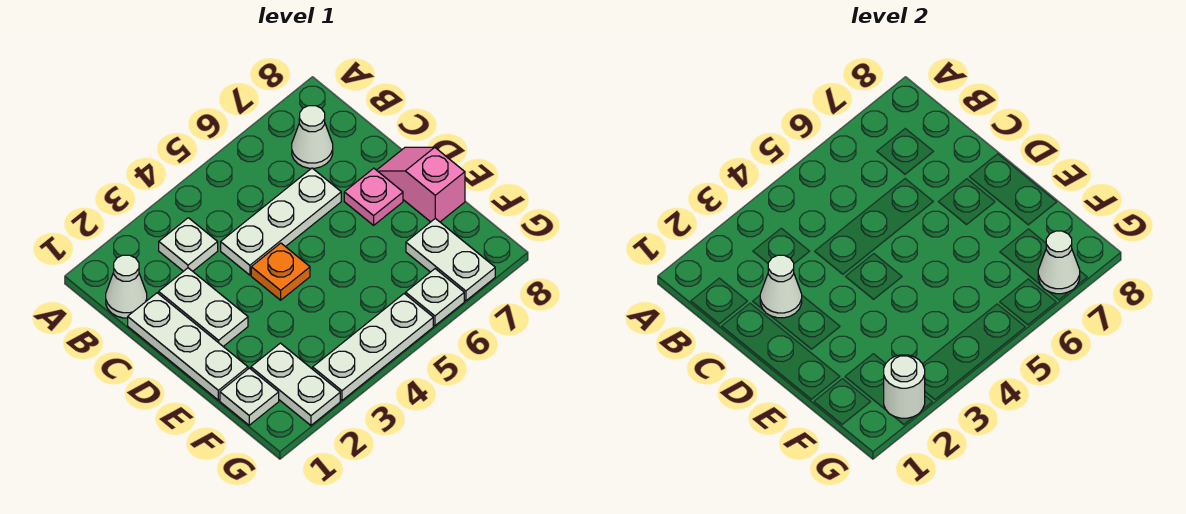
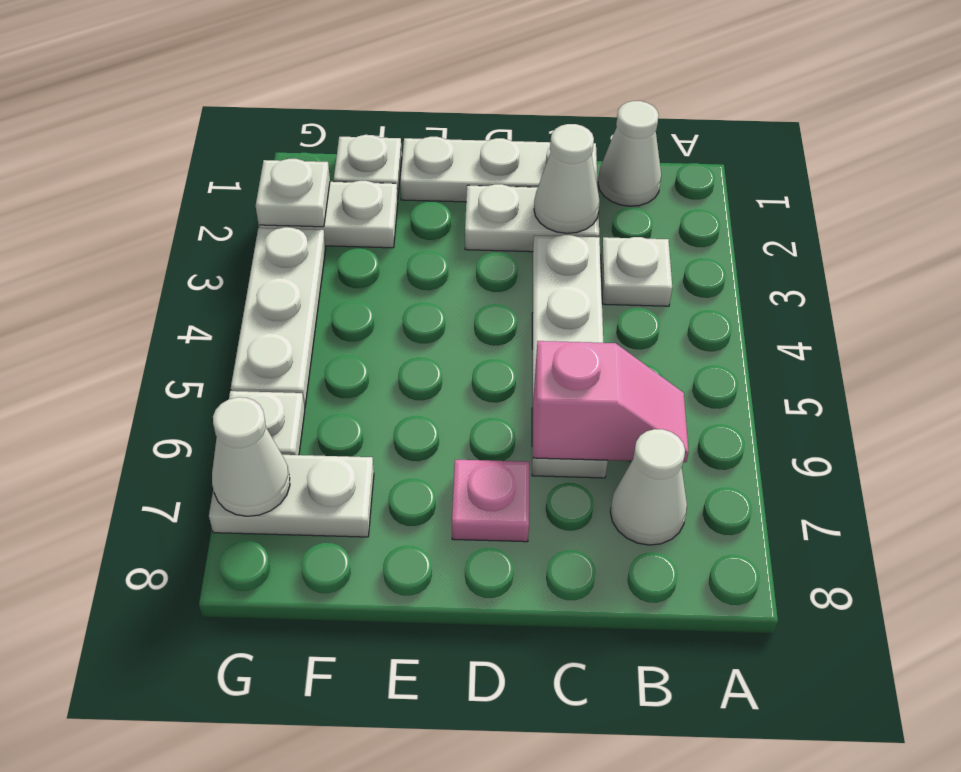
white plate C4:C6 level 1 -> white plate C3:C6 level 1
orange plate D4 level 1 -> none
pink slope D8:E8 level 1 top E -> pink slope B6:C6 level 2 top C
white round brick G2 level 2 -> white plate G2 level 2

